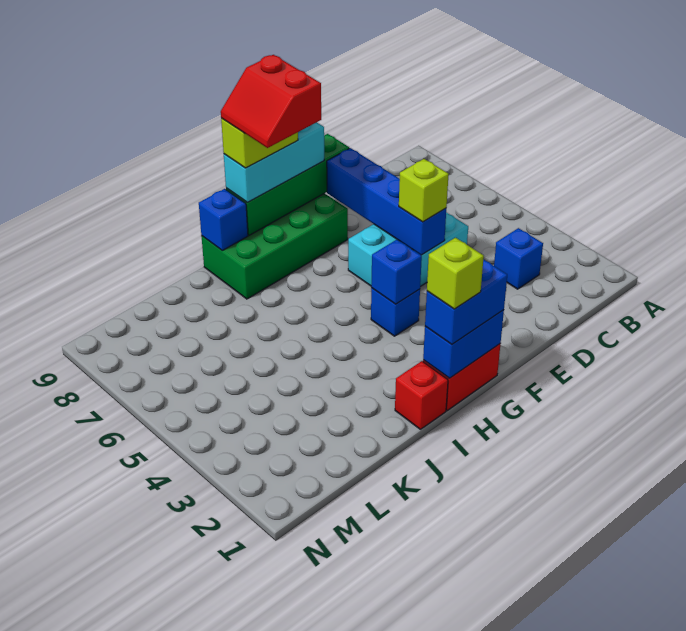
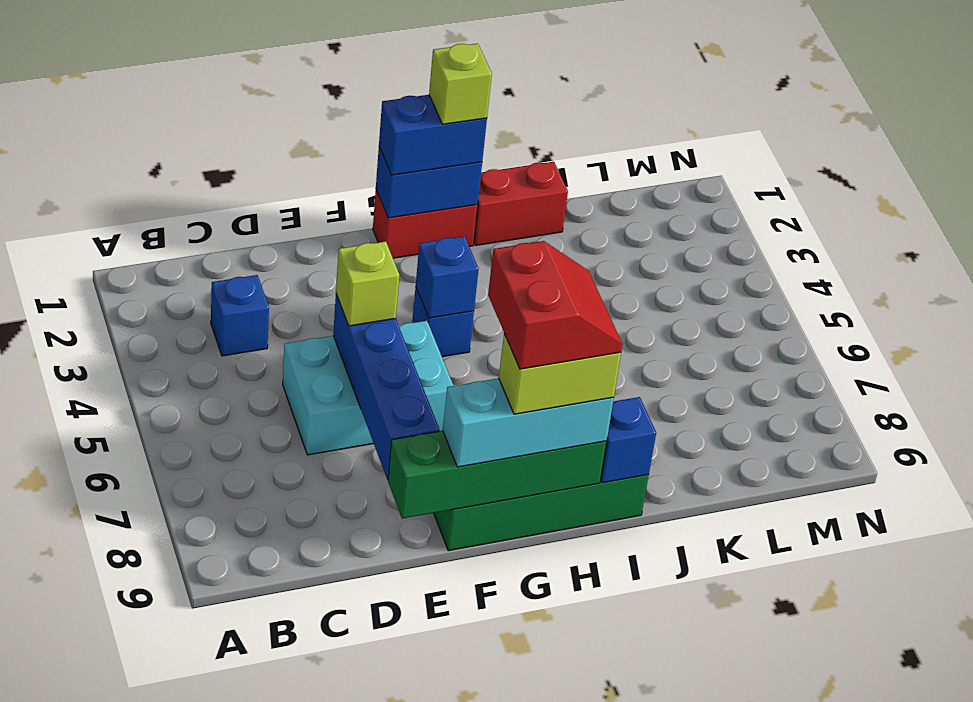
red brick I1 level 1 -> red brick I1:J1 level 1

